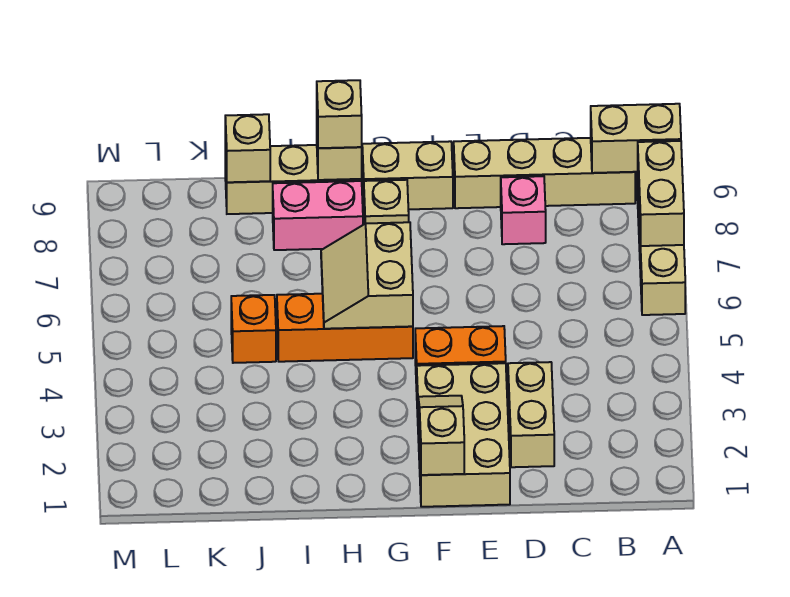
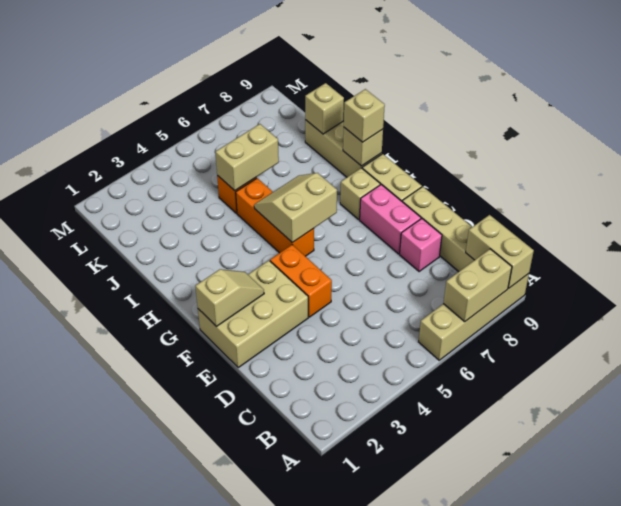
tan brick D2:D3 level 1 -> tan brick J5:J6 level 2
pink brick H8:I8 level 1 -> pink brick E8:F8 level 1

